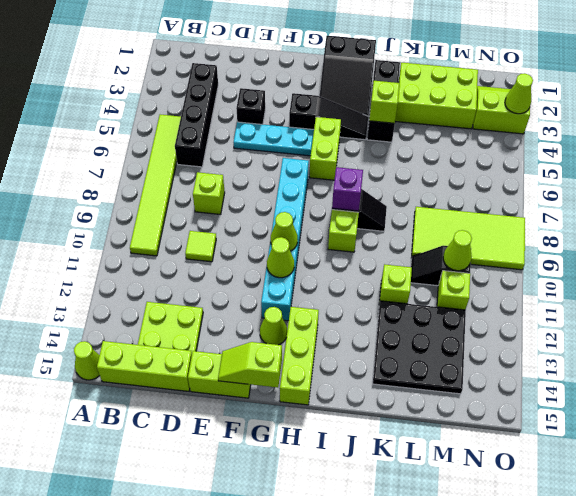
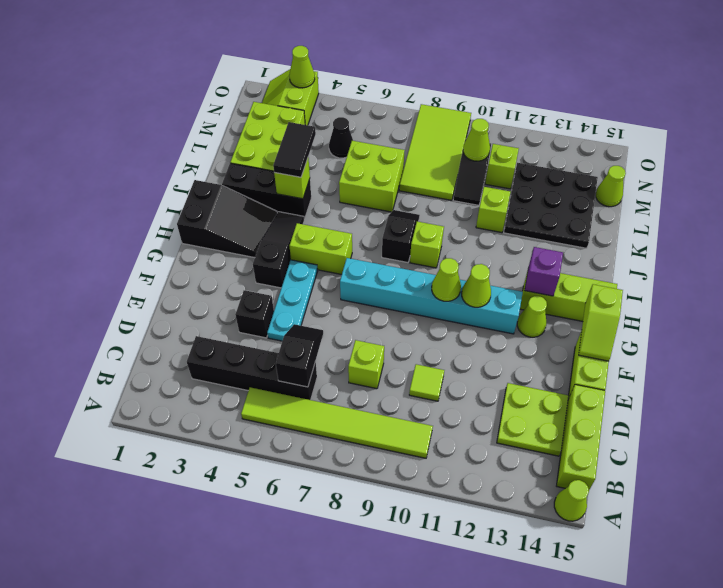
none -> black slope C6:D6 level 2 top C
purple brick I8 level 2 -> purple brick H13 level 2
none -> black tile J4:K4 level 3
none -> lime brick K6:L7 level 1
none -> black cone M5 level 1
none -> lime cone M15 level 1

